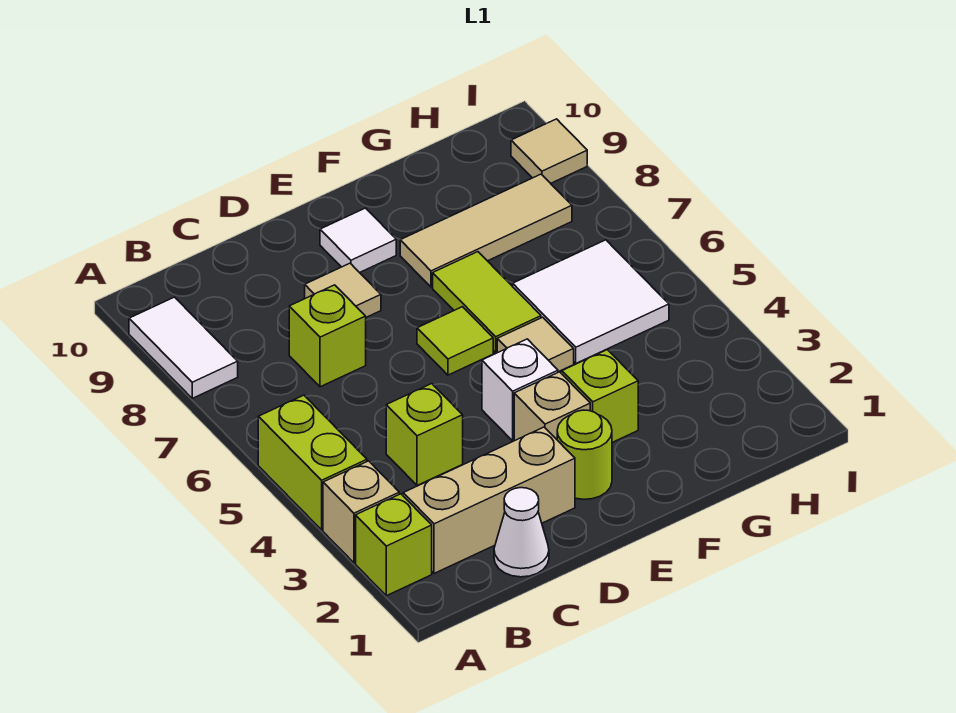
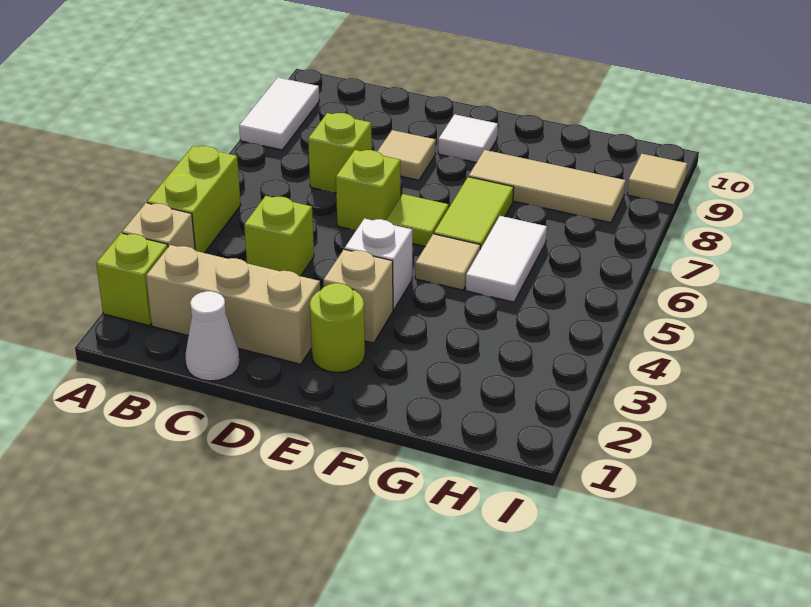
lime brick F3 level 1 -> lime brick D6 level 1
white tile G5:H6 level 1 -> white tile G5:G6 level 1

